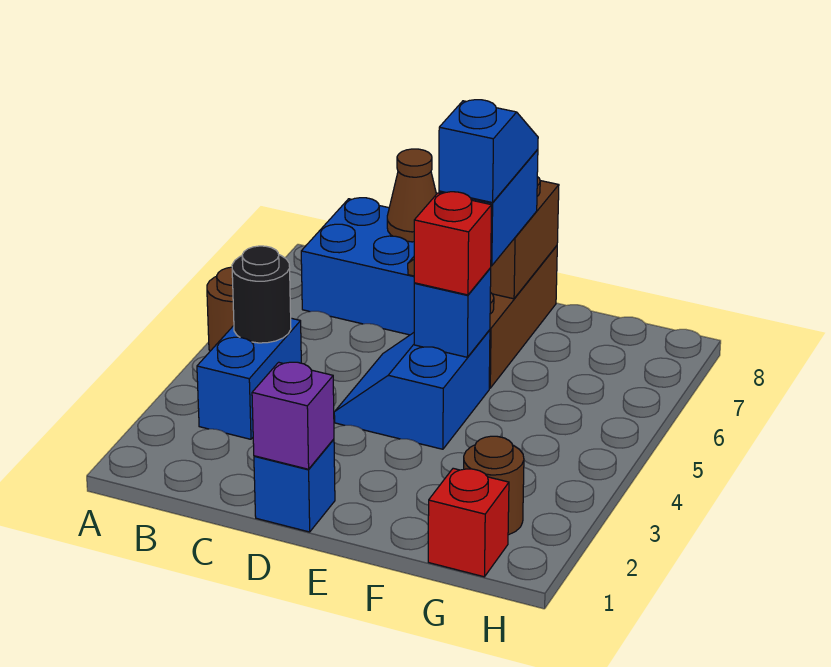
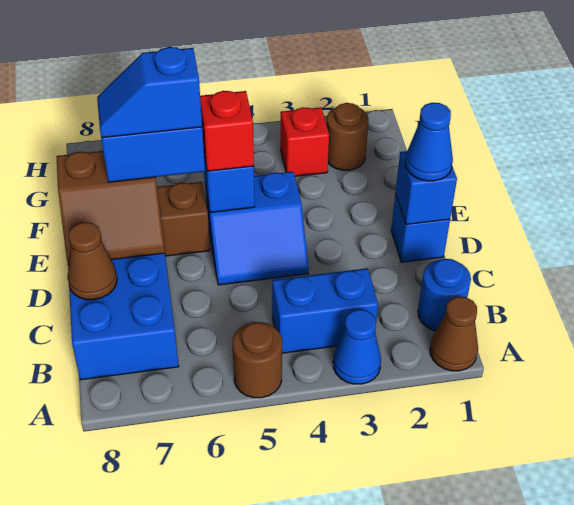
none -> brown cone A1 level 1
none -> blue cone A3 level 1
none -> blue round brick B1 level 1
black round brick B4 level 2 -> none
purple brick D1 level 2 -> blue brick D1 level 2
none -> blue cone D1 level 3
red brick G1 level 1 -> red brick G3 level 1

